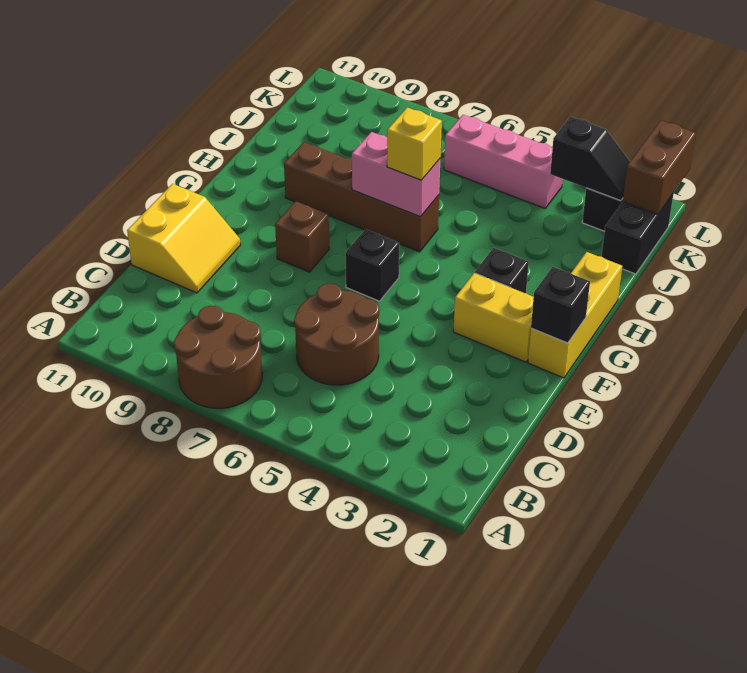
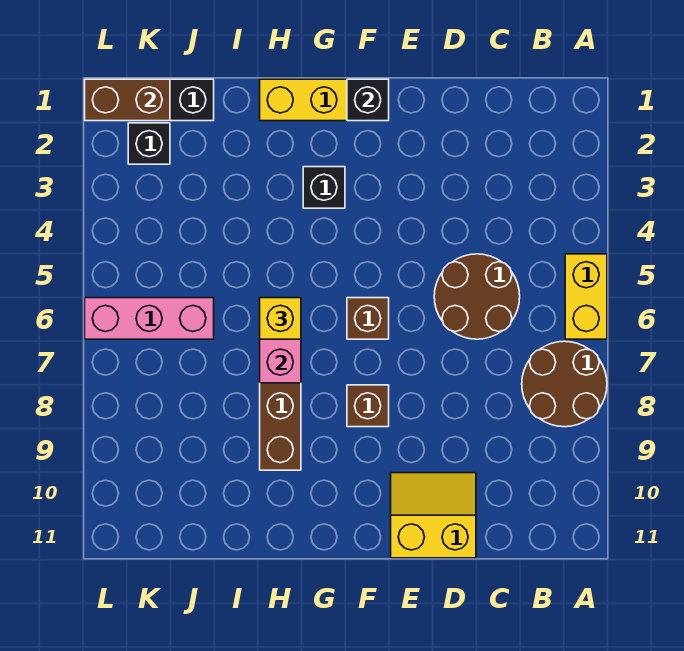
yellow brick F2:F3 level 1 -> yellow brick A5:A6 level 1
black brick F6 level 1 -> brown brick F6 level 1
black slope K2:K3 level 2 top 3 -> none
pink brick K4:K6 level 1 -> pink brick J6:L6 level 1

